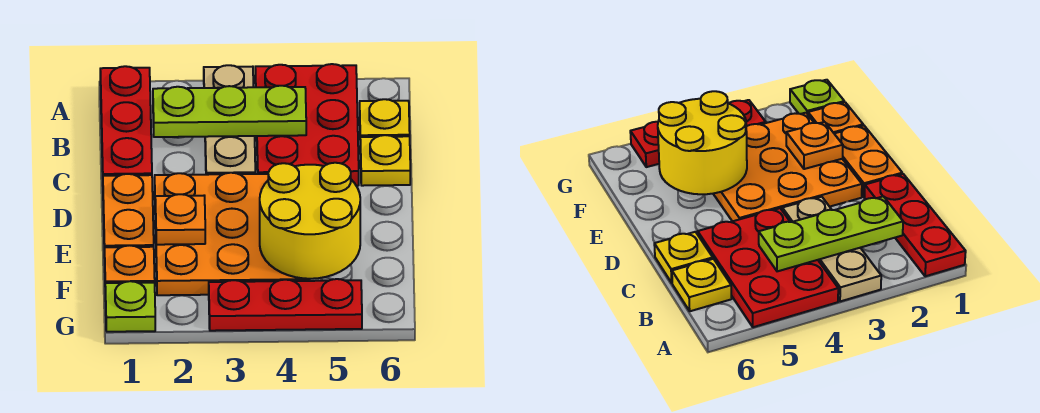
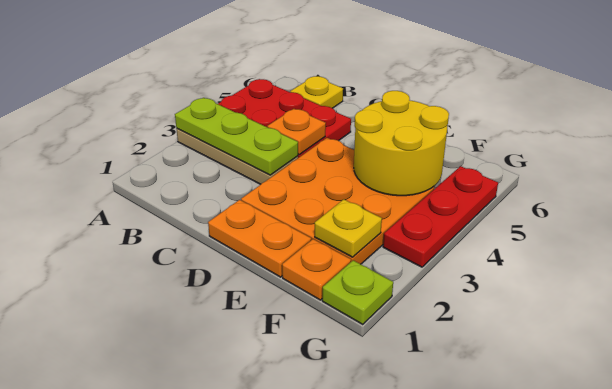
red plate A1:C1 level 1 -> none
lime plate B2:B4 level 2 -> lime plate A3:C3 level 2
yellow plate C6 level 1 -> yellow plate F2 level 2
orange plate E2 level 2 -> orange plate C4 level 2

